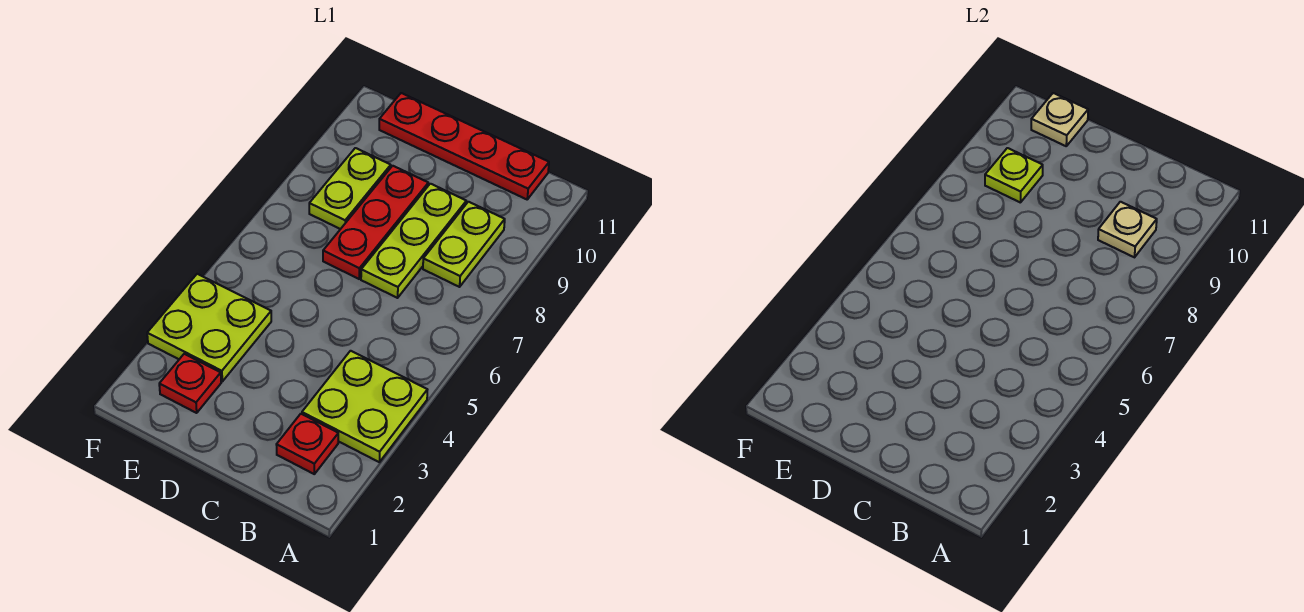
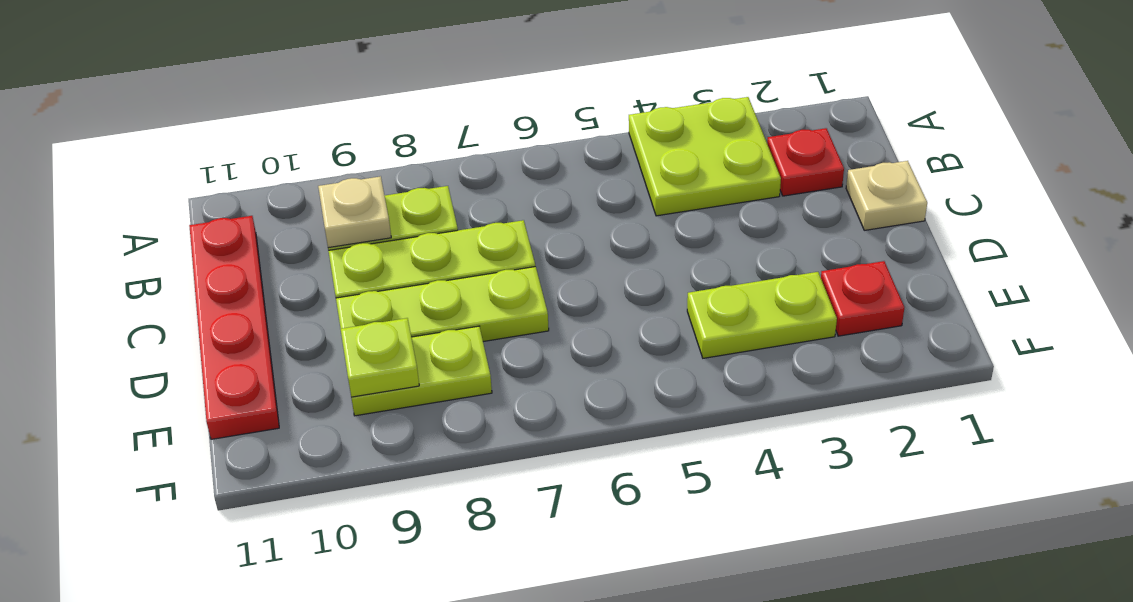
red plate D7:D9 level 1 -> lime plate D7:D9 level 1
lime plate E3:F4 level 1 -> lime plate E3:E4 level 1
tan plate E11 level 2 -> tan plate C1 level 1

